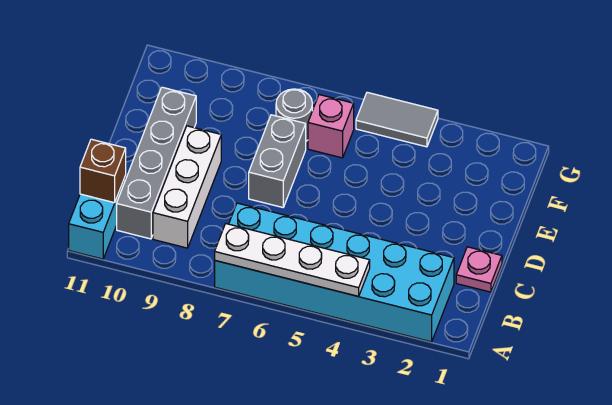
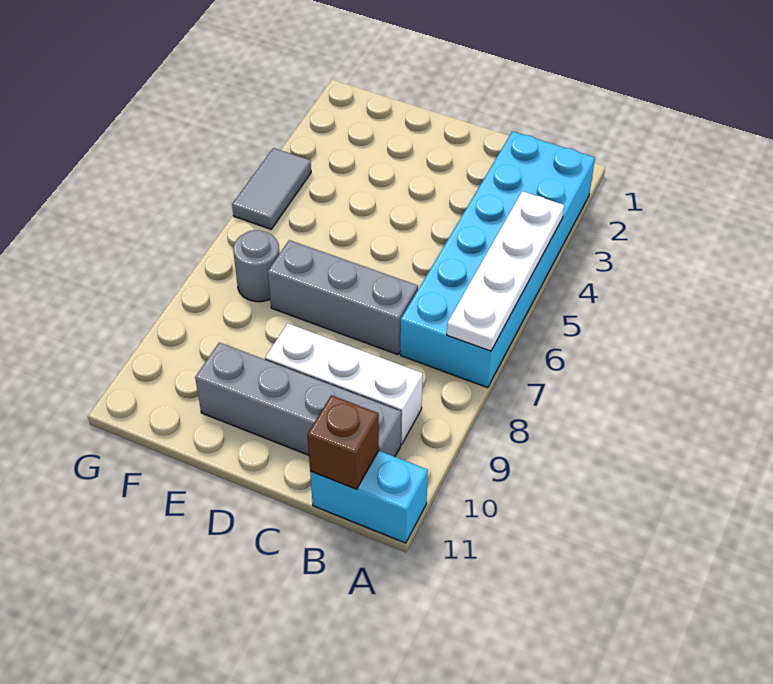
pink plate C1 level 1 -> none
grey brick D7:E7 level 1 -> grey brick C7:E7 level 1
pink brick F6 level 1 -> none

